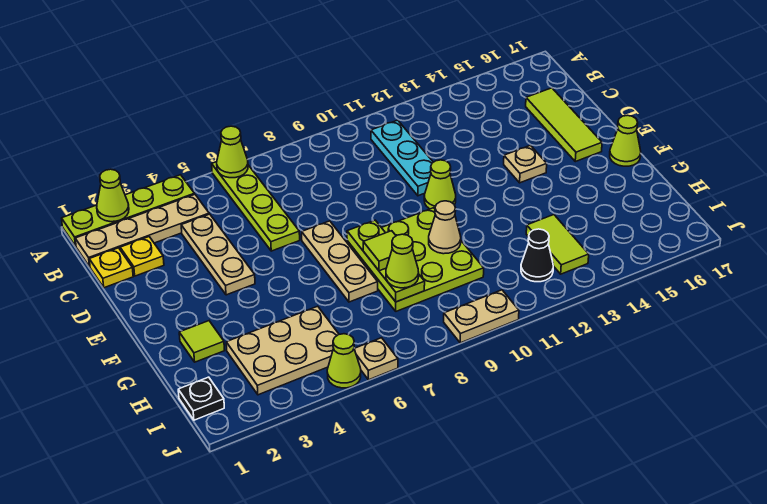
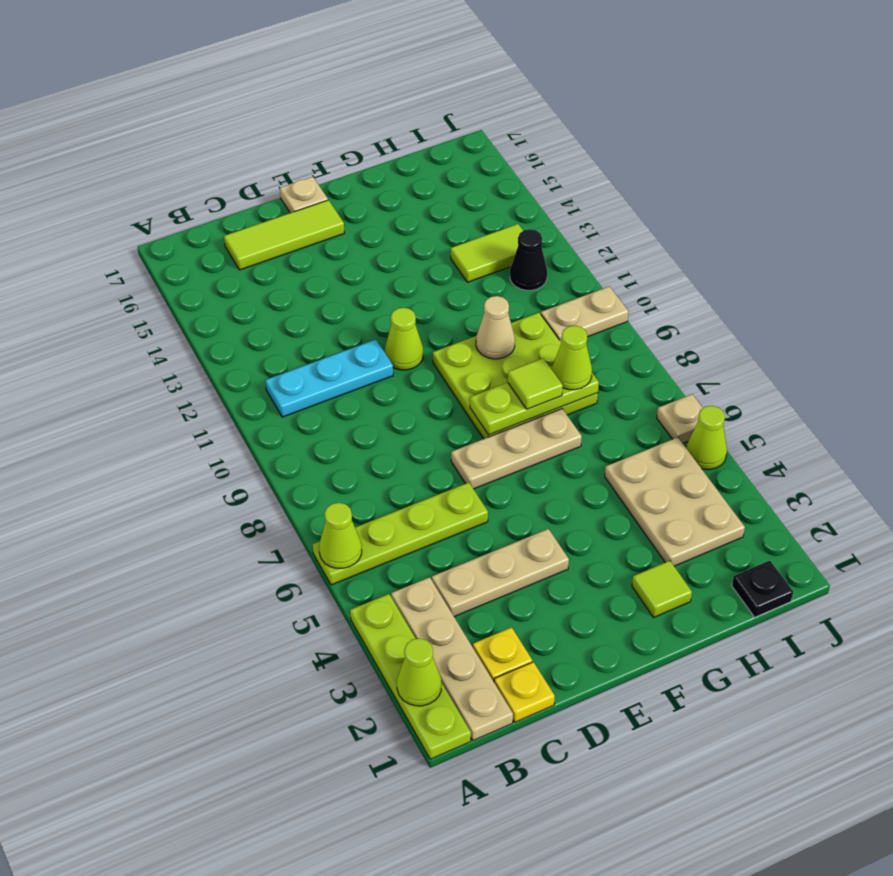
tan plate E14 level 1 -> tan plate E17 level 1
lime cone F17 level 1 -> none
tan plate J9:J10 level 1 -> tan plate I10:J10 level 1

